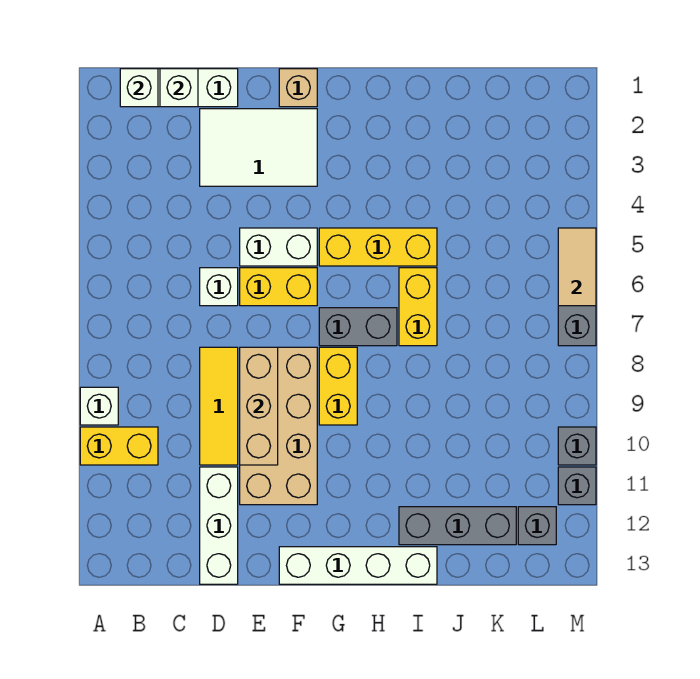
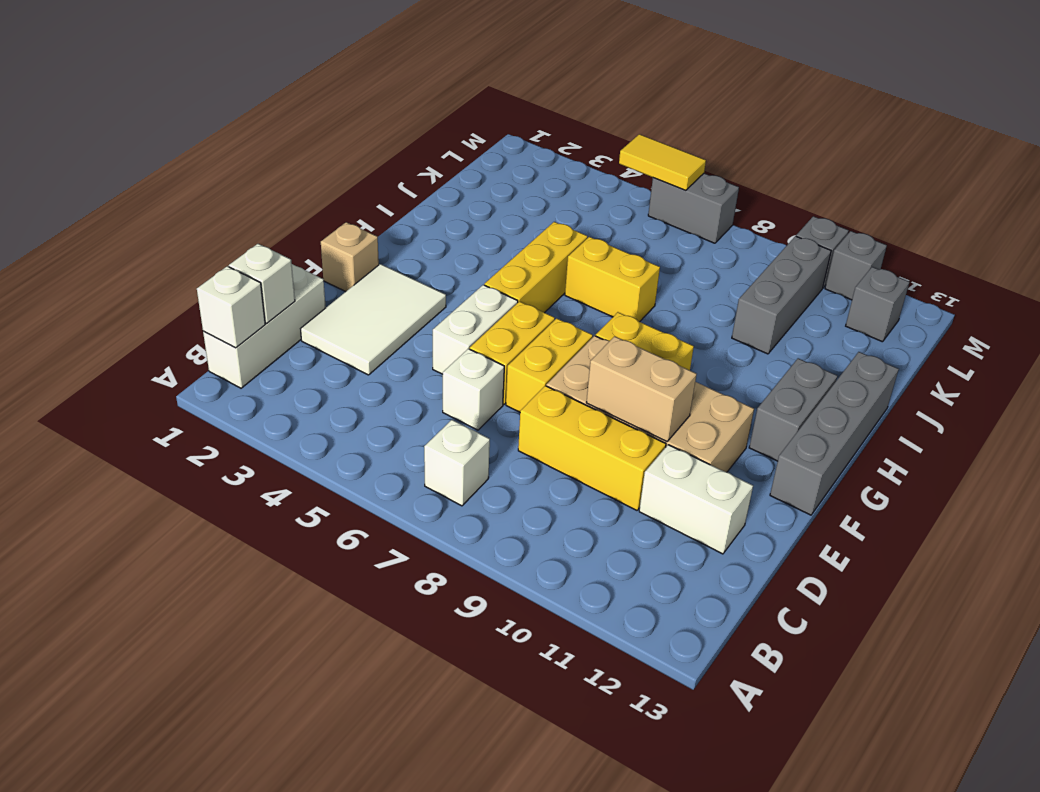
white brick A9 level 1 -> white brick B7 level 1
yellow brick A10:B10 level 1 -> yellow brick E7:F7 level 1
yellow tile D8:D10 level 1 -> yellow brick D8:D10 level 1
white brick D11:D13 level 1 -> white brick D11:D12 level 1
tan brick E8:E10 level 2 -> tan brick E9:E10 level 2
white brick F13:I13 level 1 -> grey brick F13:I13 level 1
grey brick G7:H7 level 1 -> grey brick G12:H12 level 1
grey brick I12:K12 level 1 -> grey brick J10:L10 level 1
tan tile M5:M6 level 2 -> yellow tile M5:M6 level 2

